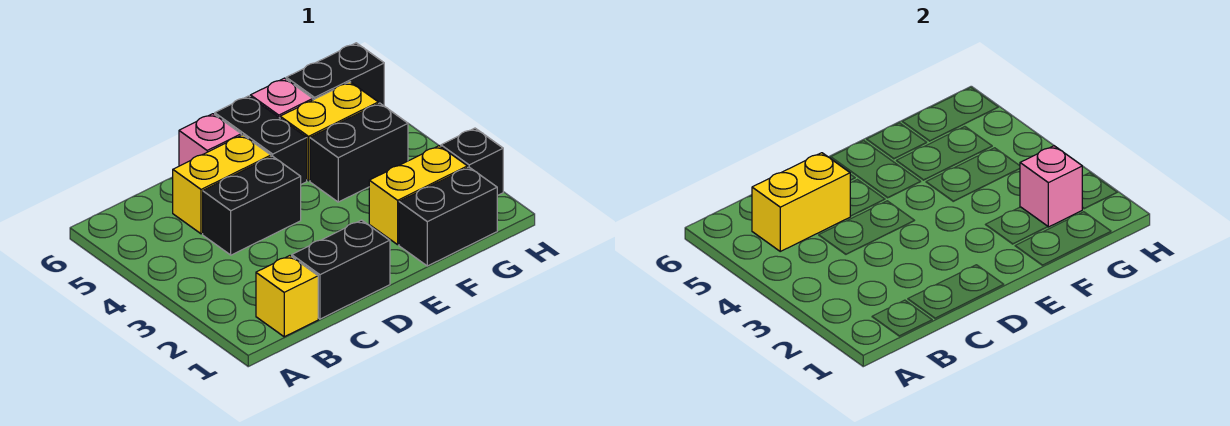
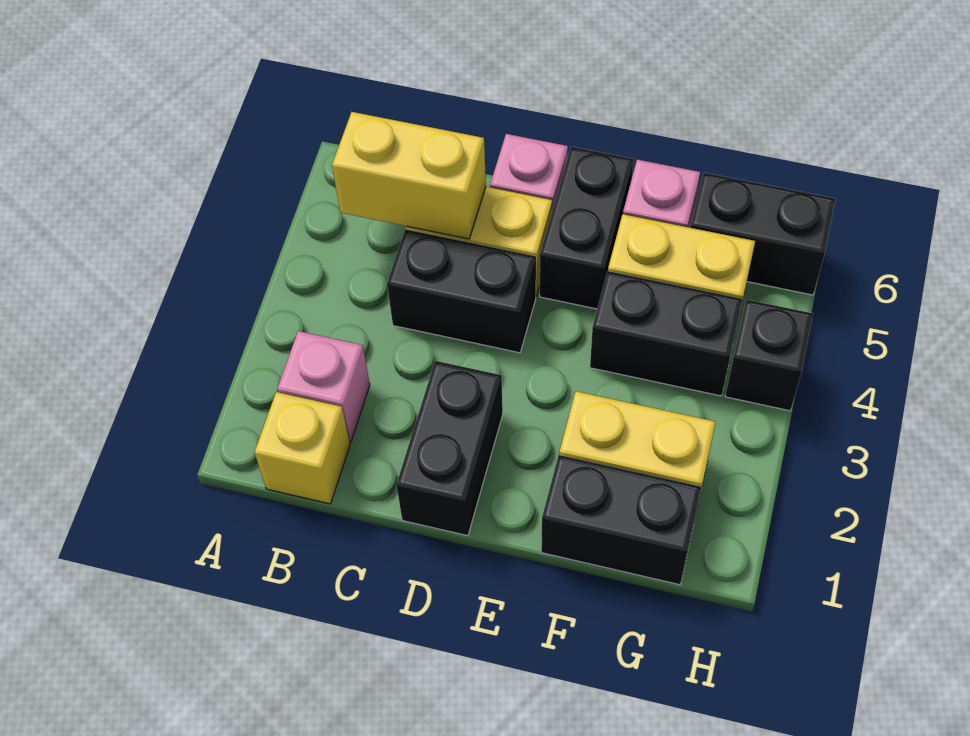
black brick C1:D1 level 1 -> black brick D1:D2 level 1
pink brick G2 level 2 -> pink brick B2 level 1
black brick H2 level 1 -> black brick H4 level 1

